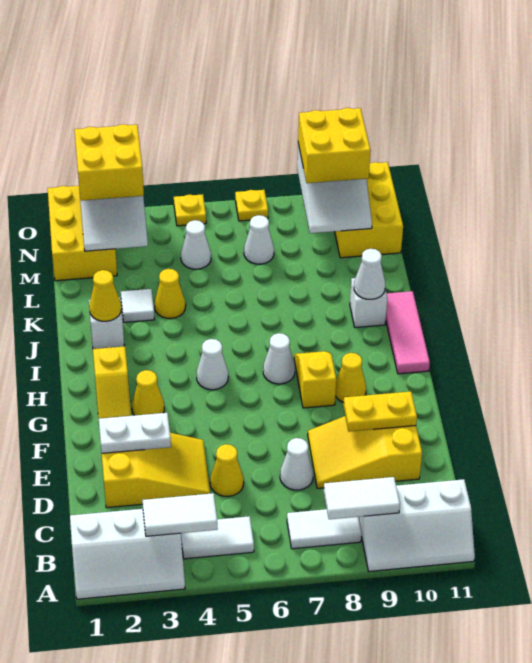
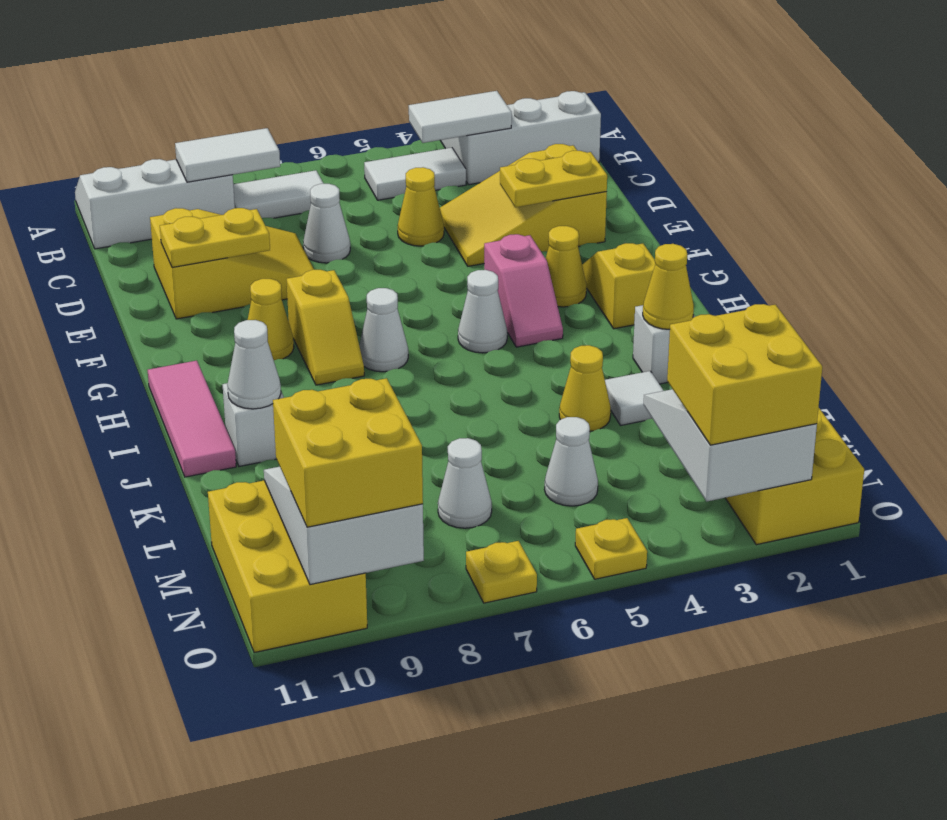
white plate E2:E3 level 2 -> yellow plate E2:E3 level 2
none -> pink slope G4:H4 level 1 top G

